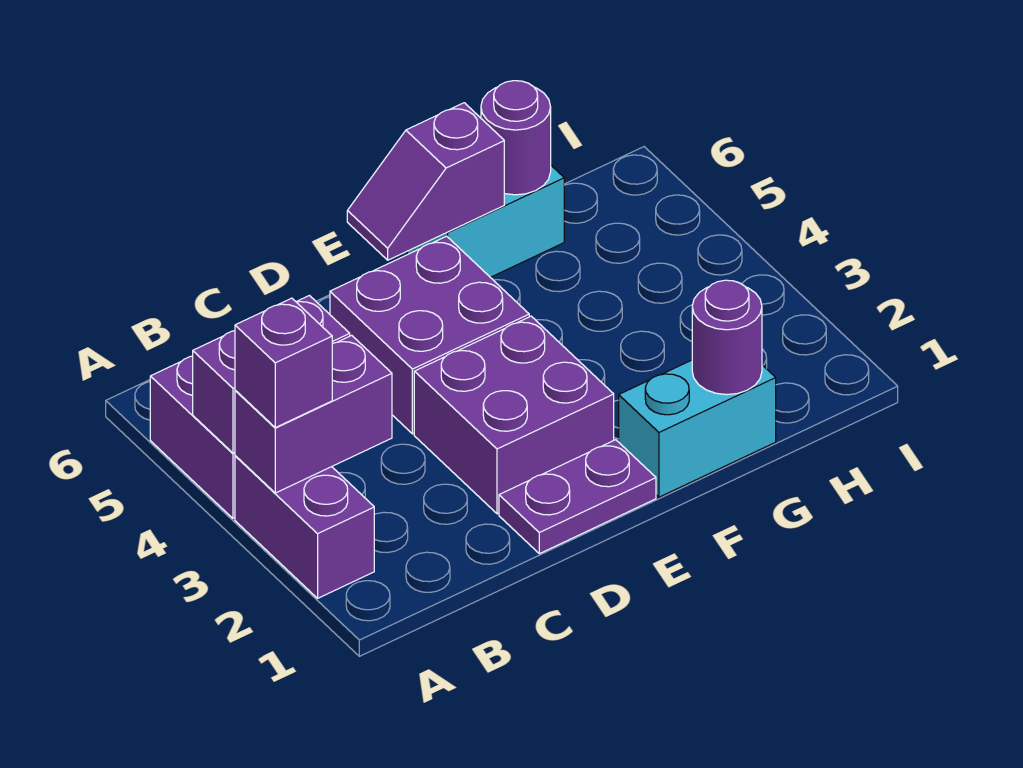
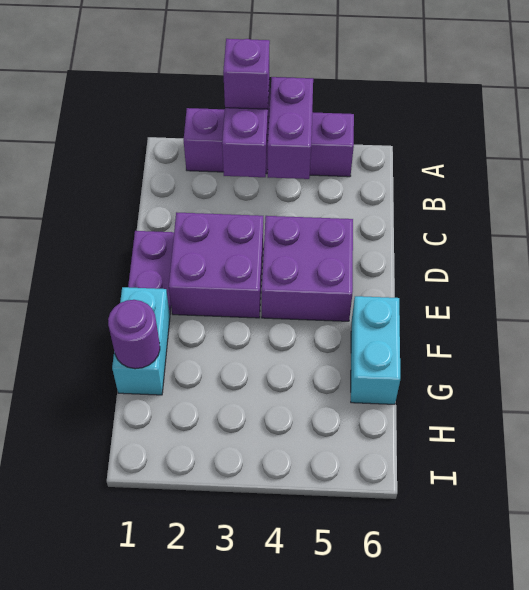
purple slope E6:F6 level 2 top F -> none
purple round brick G6 level 2 -> none

